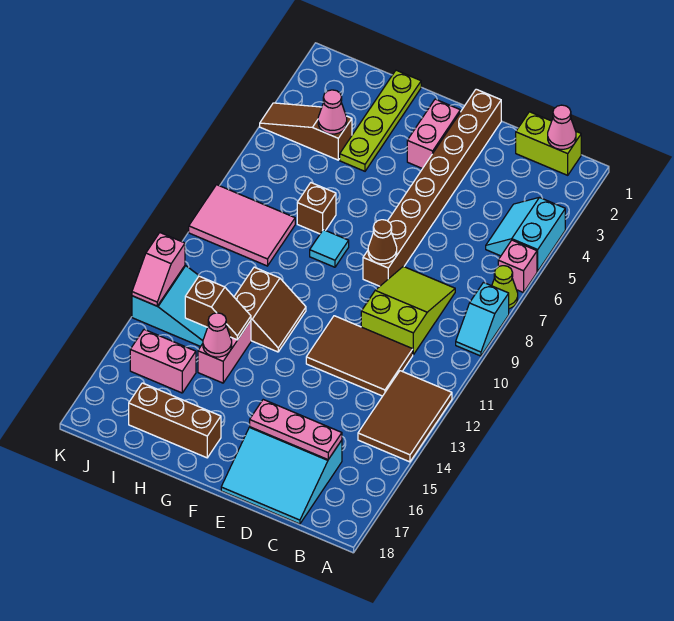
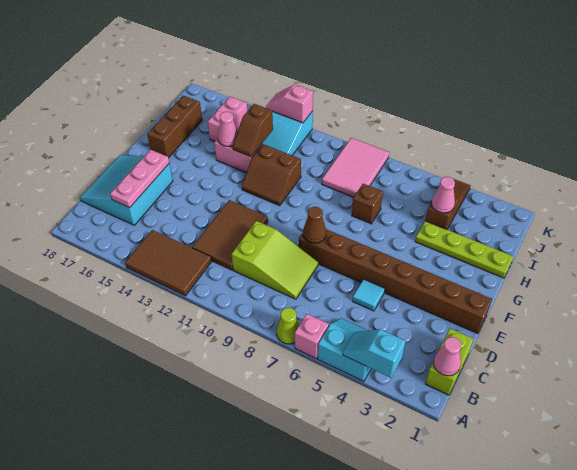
cyan slope A8:A9 level 1 top 8 -> cyan slope A3:A4 level 2 top 3
pink brick F2:F3 level 1 -> none
cyan tile G8 level 1 -> cyan tile D5 level 1

